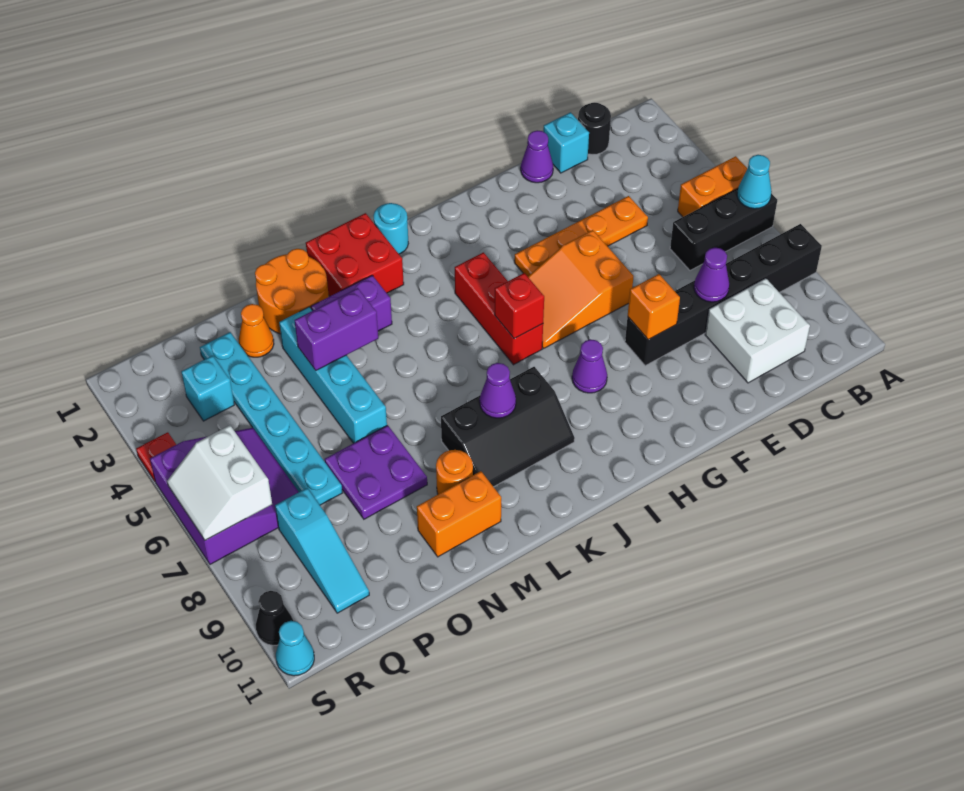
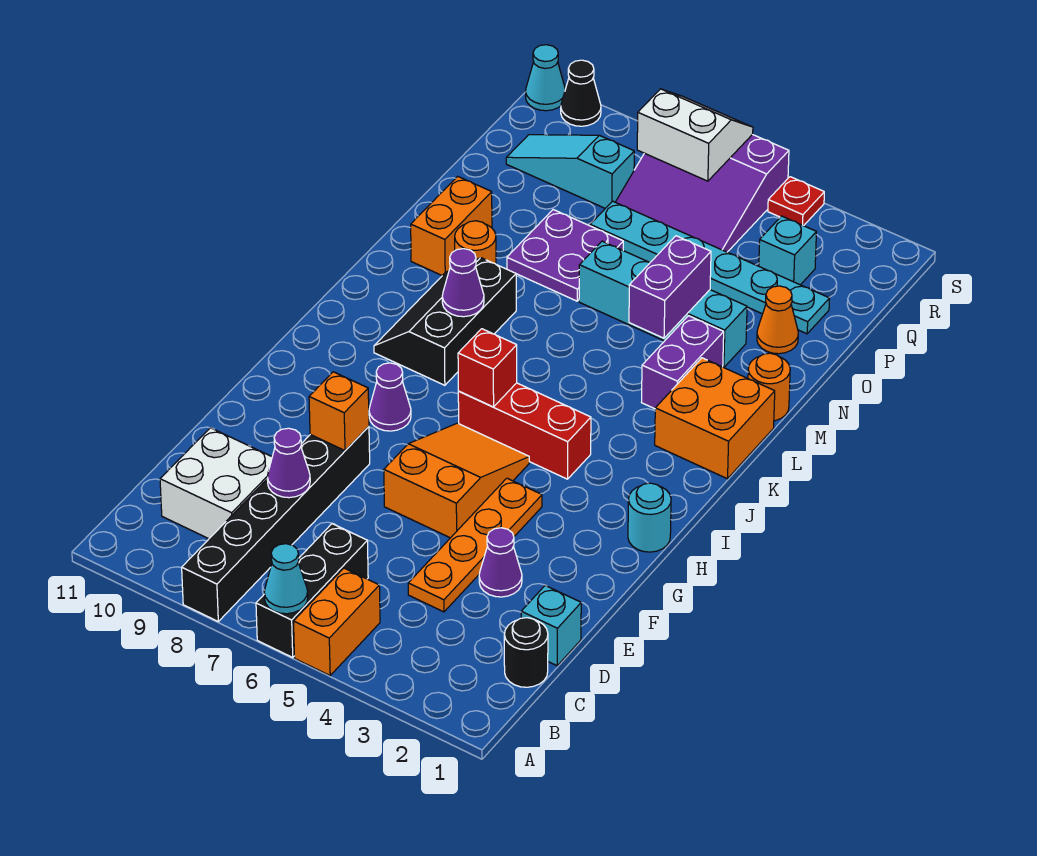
purple cone E1 level 1 -> purple cone E3 level 1
cyan round brick J1 level 1 -> cyan round brick H1 level 1
red brick K1:L2 level 1 -> orange brick K1:L2 level 1
orange round brick M1:N2 level 1 -> orange round brick M1 level 1

